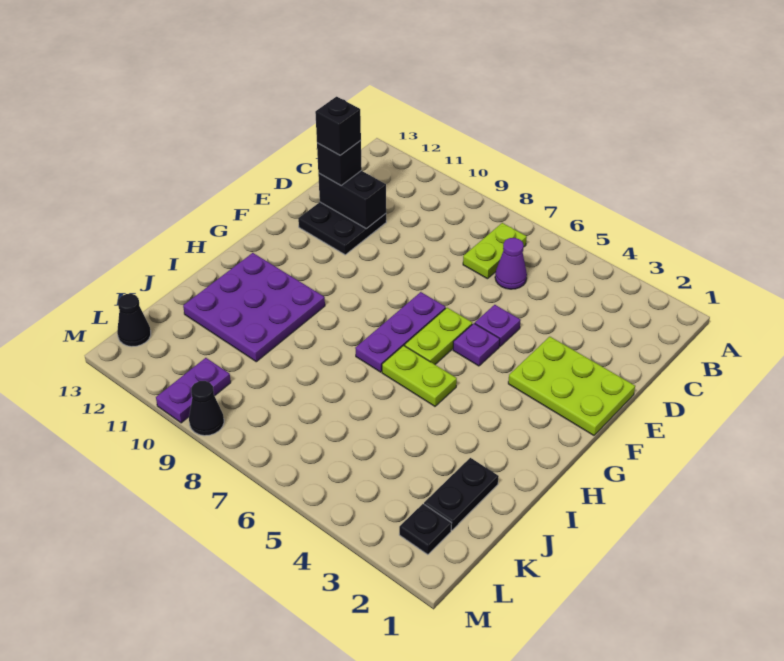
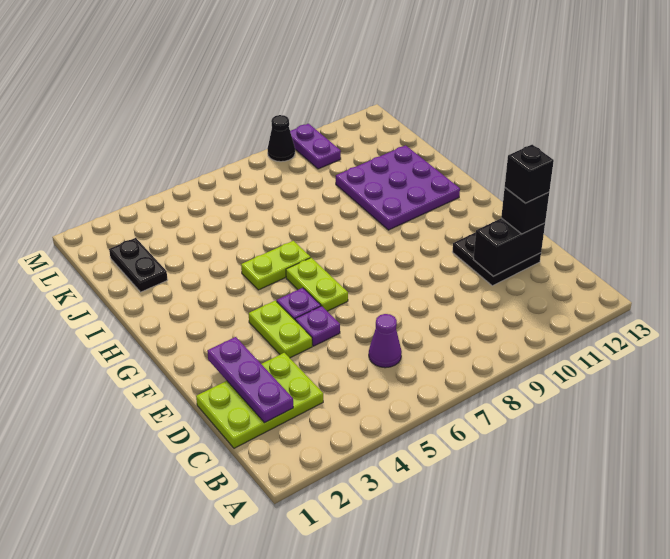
lime plate B7:C7 level 1 -> lime plate E4:F4 level 1
lime plate E1:F3 level 1 -> lime plate C1:D3 level 1
purple plate F7:H7 level 1 -> purple plate C2:E2 level 2
black plate L2 level 1 -> none
black cone L13 level 1 -> none

